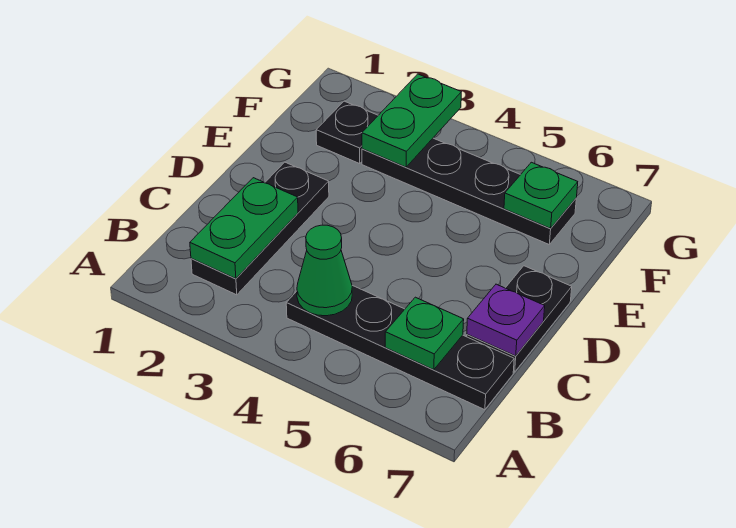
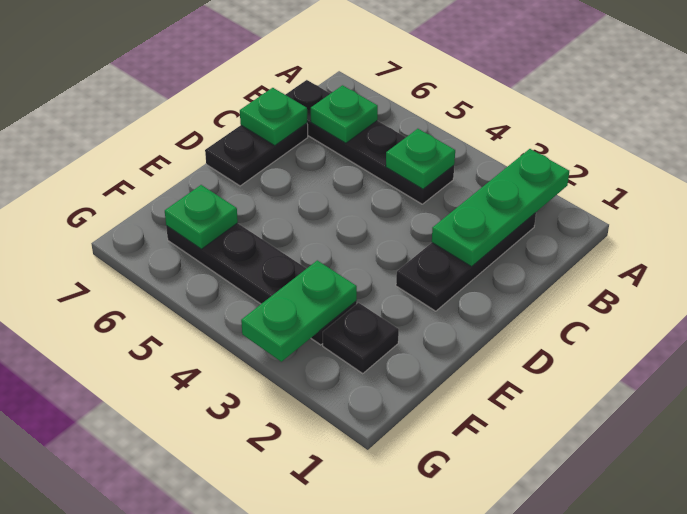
green plate B2:C2 level 2 -> green plate A2:C2 level 2
green cone B4 level 2 -> green plate B4 level 2
purple plate C7 level 2 -> green plate C7 level 2

